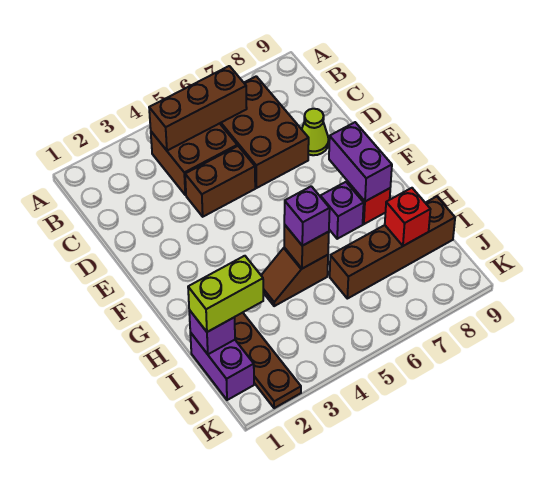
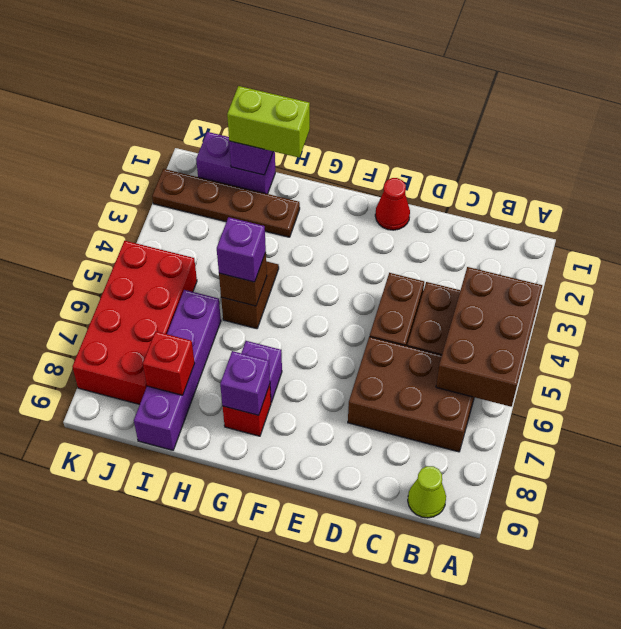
brown brick B4:B6 level 2 -> brown brick A4:B6 level 2
lime cone D8 level 1 -> lime cone B9 level 1
none -> red cone E1 level 1
purple brick F8:G8 level 2 -> purple brick G8 level 2
lime brick I1:I2 level 3 -> lime brick H1:I1 level 3
brown brick I6:I9 level 1 -> purple brick I6:I9 level 1
none -> red brick J5:K8 level 1

